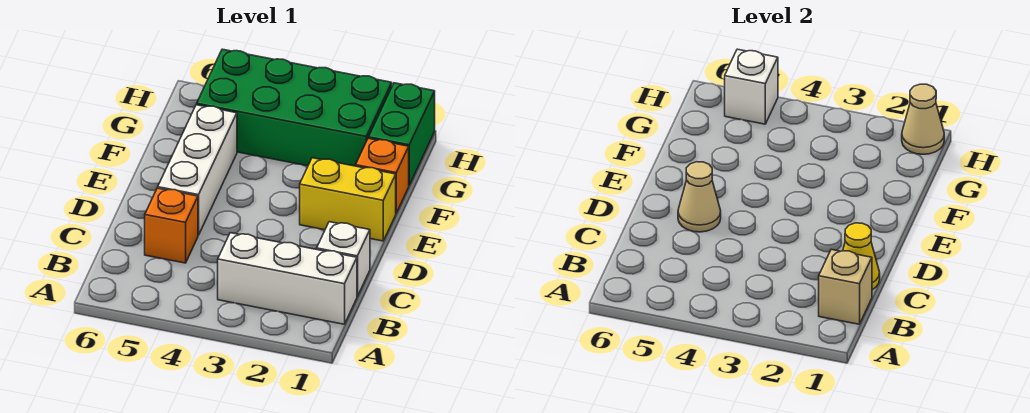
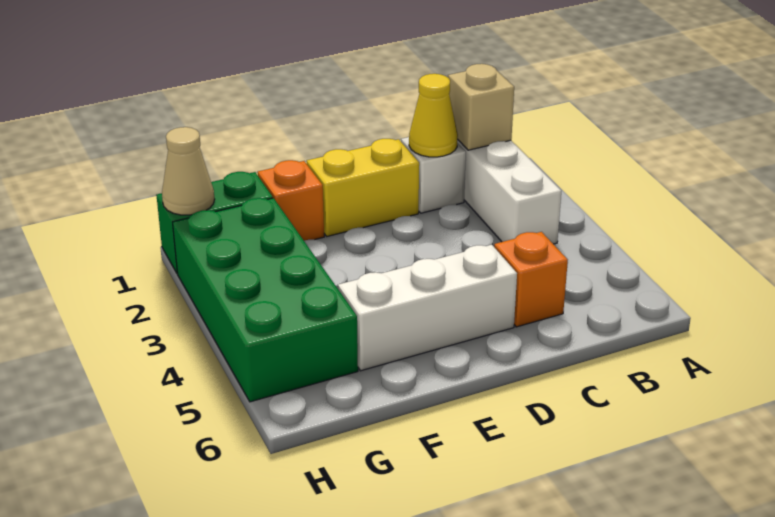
tan cone D5 level 2 -> none
yellow brick E1:E2 level 1 -> yellow brick D1:E1 level 1
white brick H5 level 2 -> none

